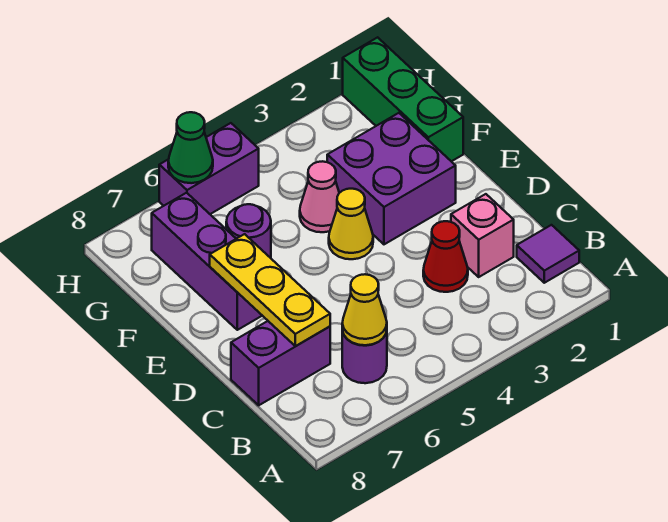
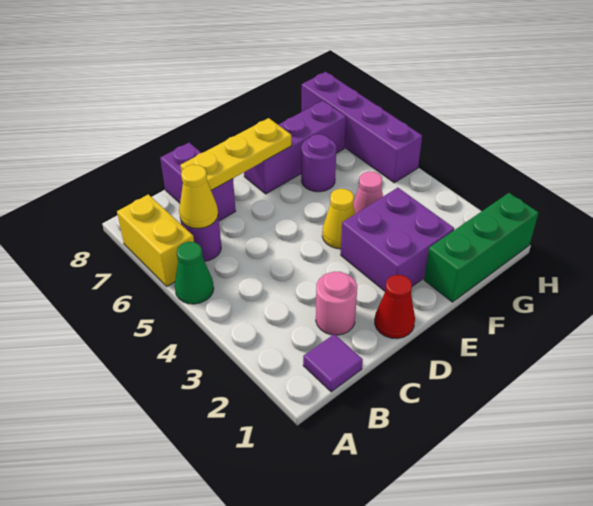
none -> yellow brick A6:A7 level 1
pink brick C2 level 1 -> pink round brick C2 level 1
red cone C3 level 1 -> red cone D1 level 1
purple brick H5:H6 level 1 -> purple brick H5:H8 level 1
green cone H6 level 2 -> green cone A5 level 1

